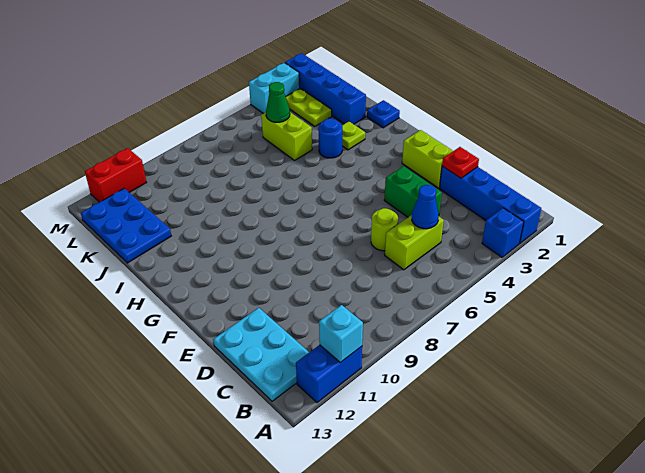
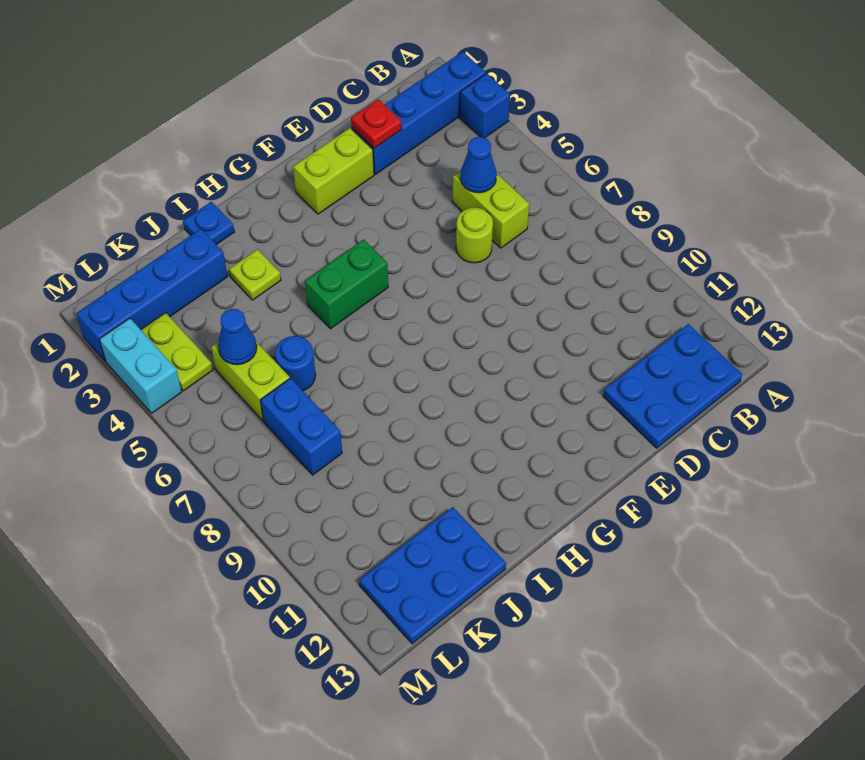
blue brick A11:A12 level 1 -> blue brick K7:K8 level 1
cyan brick A11 level 2 -> none
cyan plate B12:D13 level 1 -> blue plate B12:D13 level 1
green brick D4:E4 level 1 -> green brick G5:H5 level 1
blue round brick I4 level 1 -> blue round brick J6 level 1
lime brick J5:K5 level 1 -> lime brick K5:K6 level 1
lime plate K3:L3 level 1 -> lime plate L3:L4 level 1
green cone K5 level 2 -> blue cone K5 level 2
red brick M11:M12 level 1 -> none

